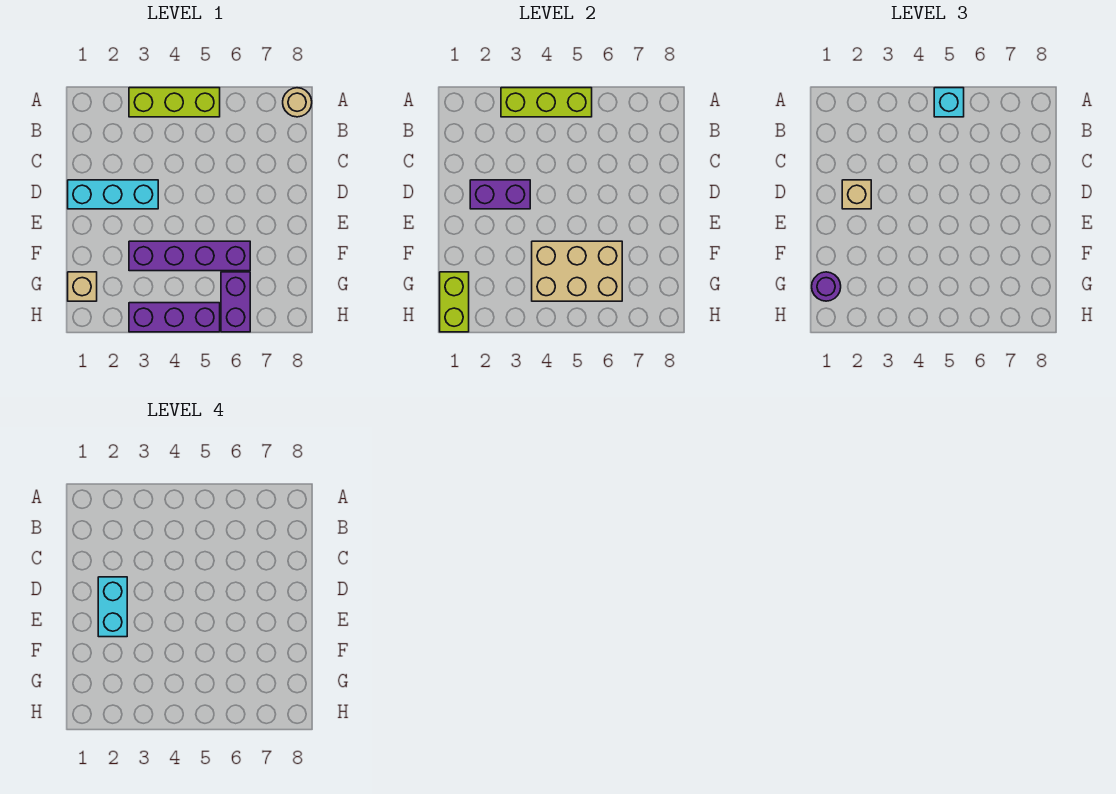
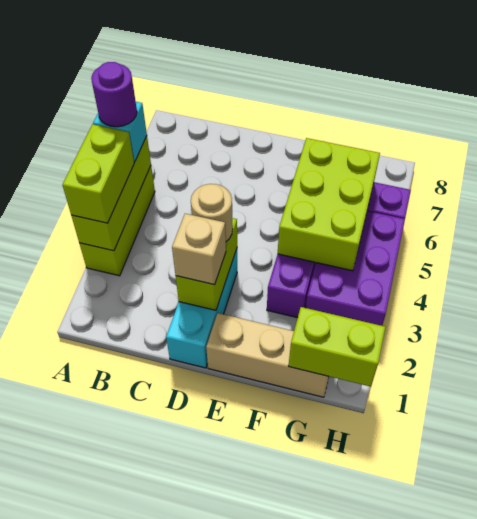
none -> lime brick A3:A4 level 3
tan round brick A8 level 1 -> tan round brick D3 level 3
purple brick D2:D3 level 2 -> lime brick D2:D3 level 2
cyan brick D2:E2 level 4 -> none
tan brick F4:G6 level 2 -> lime brick F4:G6 level 2
tan brick G1 level 1 -> tan brick E1:G1 level 1
purple round brick G1 level 3 -> purple round brick A5 level 4
purple brick H3:H5 level 1 -> purple brick G3:H5 level 1

